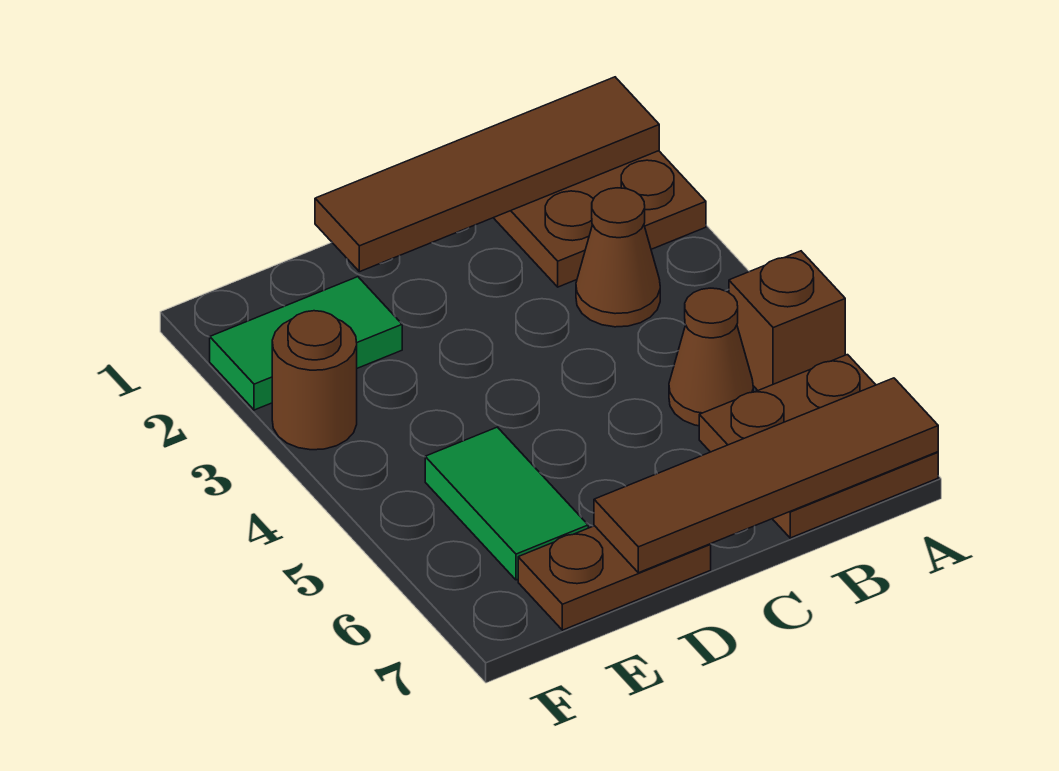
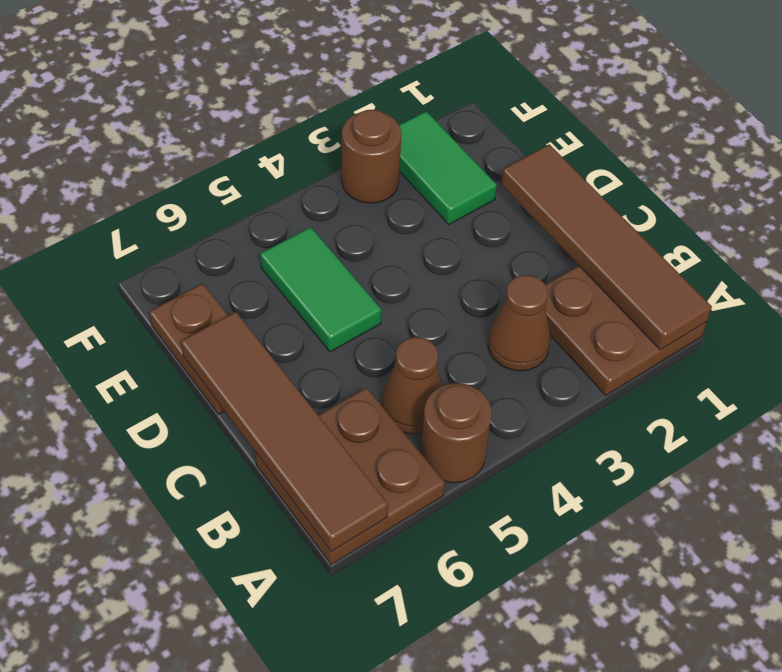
brown brick A5 level 1 -> brown round brick A5 level 1
green tile E5:E6 level 1 -> green tile D5:E5 level 1

